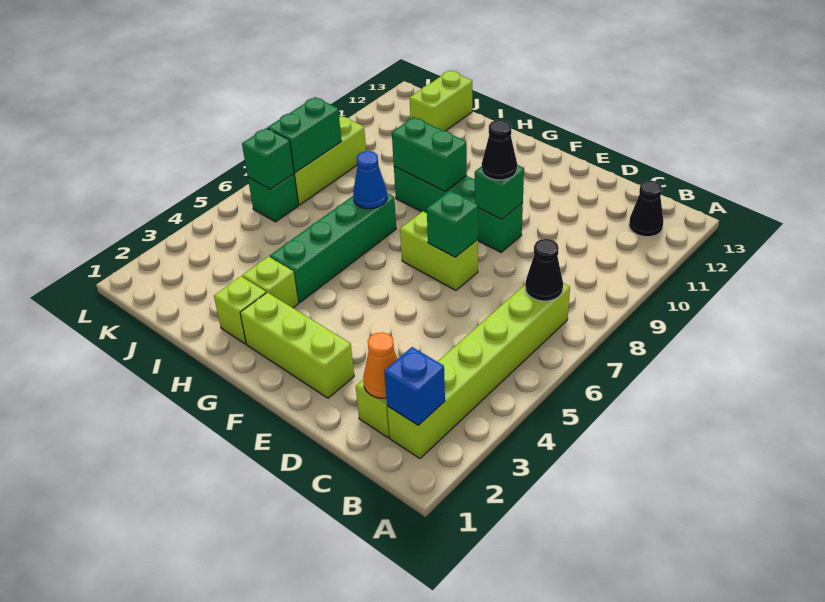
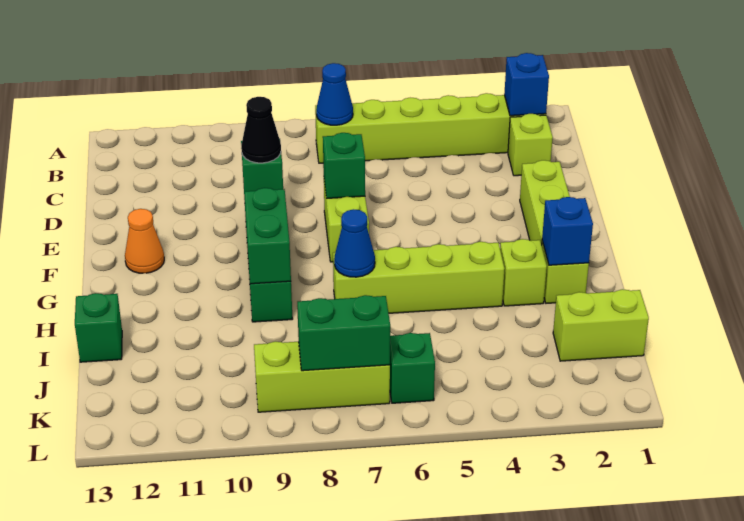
black cone B7 level 2 -> blue cone B7 level 2
black cone B12 level 1 -> none
orange cone C2 level 2 -> orange cone F12 level 1
none -> blue brick H2 level 2
green brick H4:H7 level 1 -> lime brick H4:H7 level 1
lime brick J12:J13 level 1 -> lime brick J1:J2 level 1
green brick K6 level 2 -> green brick I13 level 1

